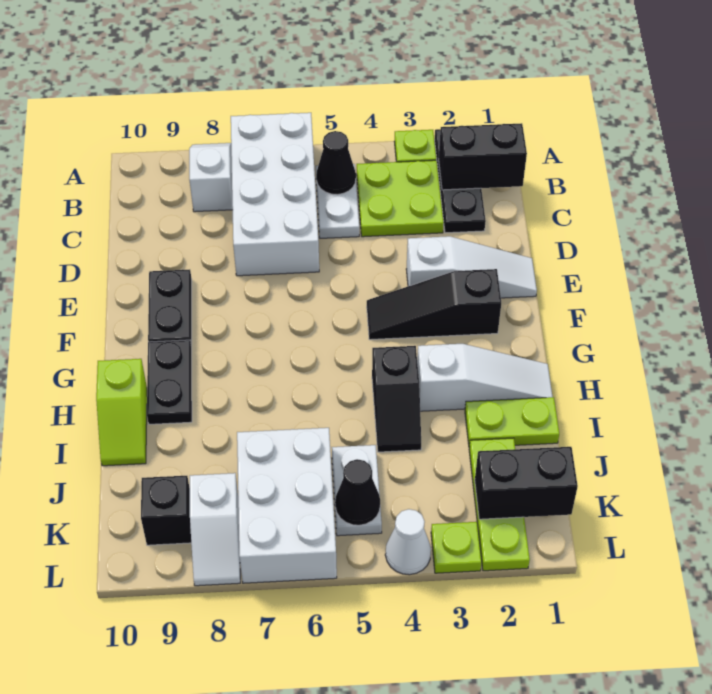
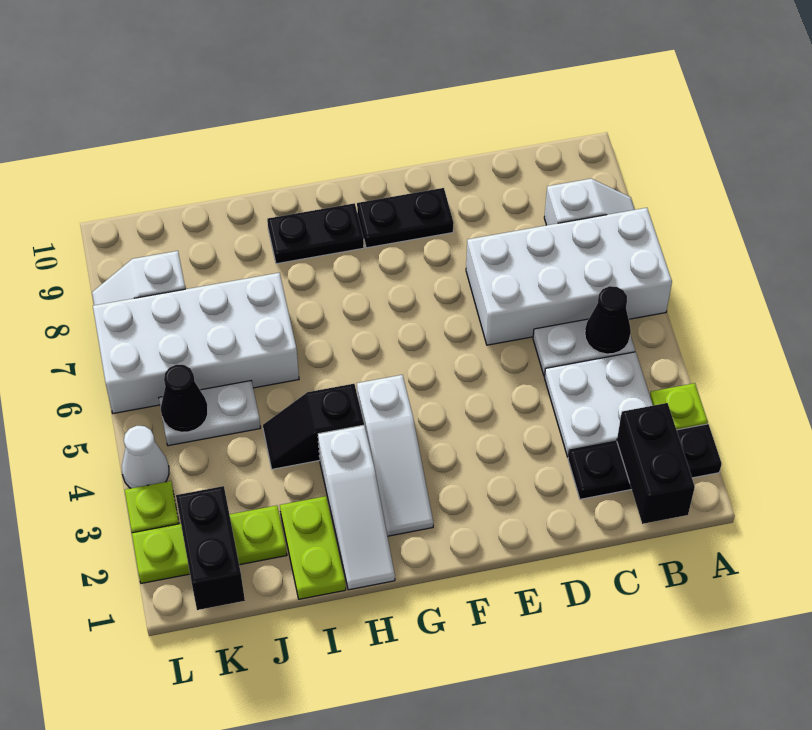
lime plate B3:C4 level 1 -> white plate B3:C4 level 1
white slope E1:E3 level 1 top 3 -> white slope G2:G4 level 1 top 4
black slope F2:F4 level 1 top 2 -> none
lime slope H10:I10 level 1 top H -> none
white brick J6:L7 level 1 -> white brick I6:L7 level 1
black brick K9 level 1 -> none

